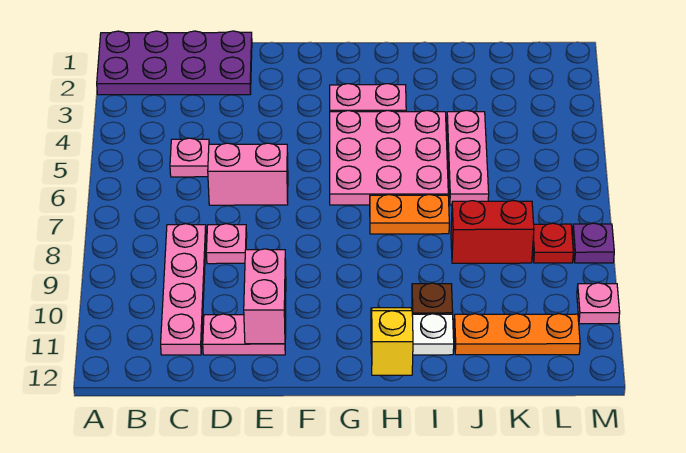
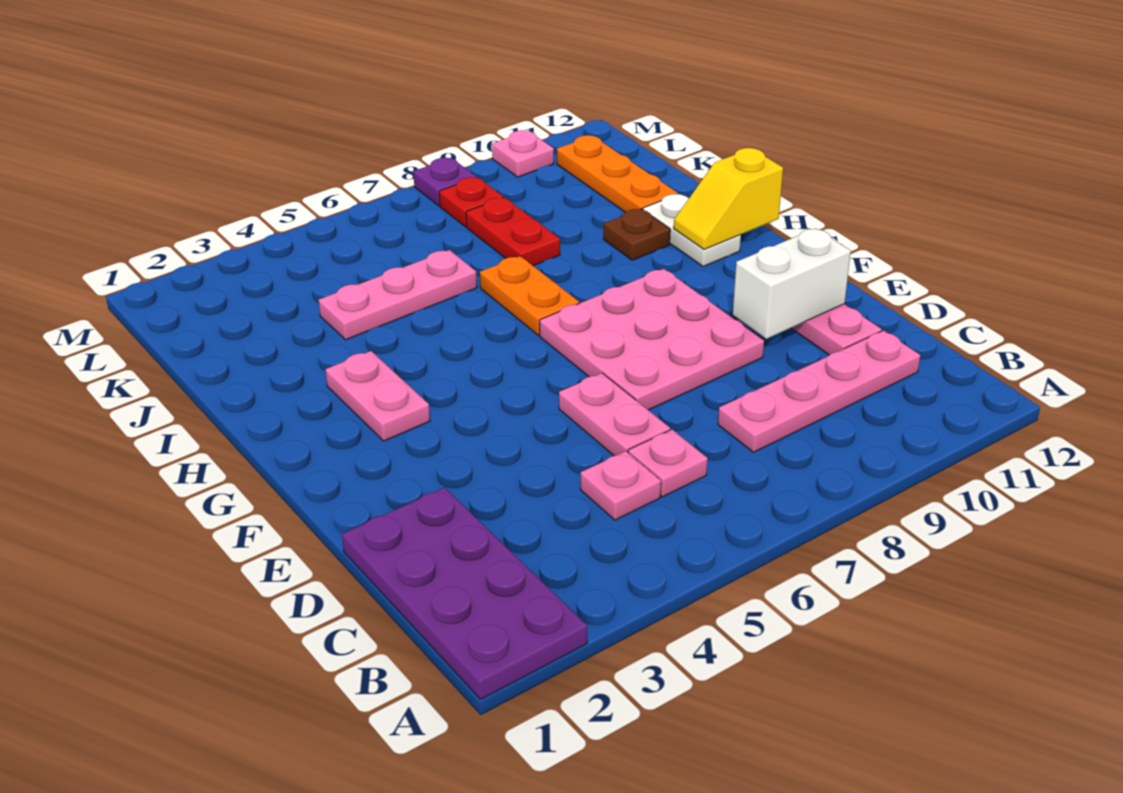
pink brick D6:E6 level 1 -> pink plate D6:E6 level 1
pink plate D8 level 1 -> pink plate C6 level 1
pink brick E10:E11 level 2 -> white brick E10:E11 level 2
pink plate G4:I6 level 1 -> pink plate E7:G9 level 1
red brick J8:K8 level 1 -> red plate J8:K8 level 1

